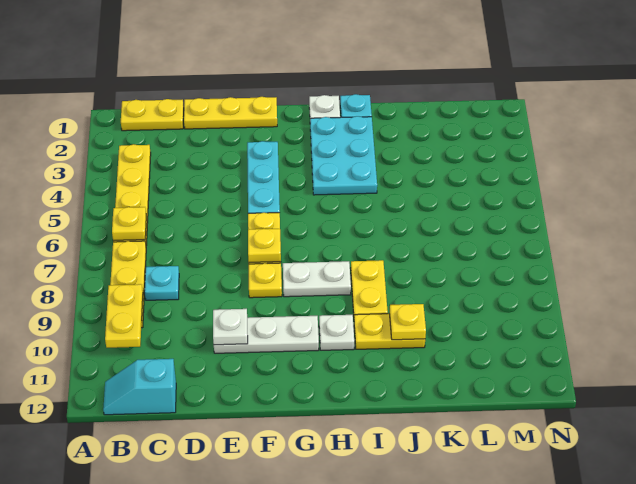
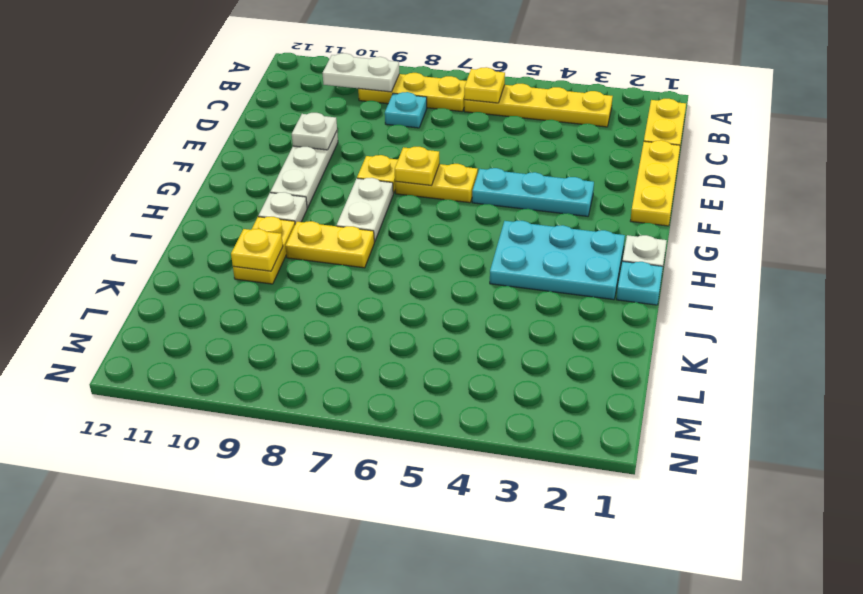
yellow plate B9:B10 level 2 -> white plate B9:B10 level 2
cyan slope B12:C12 level 1 top C -> none

